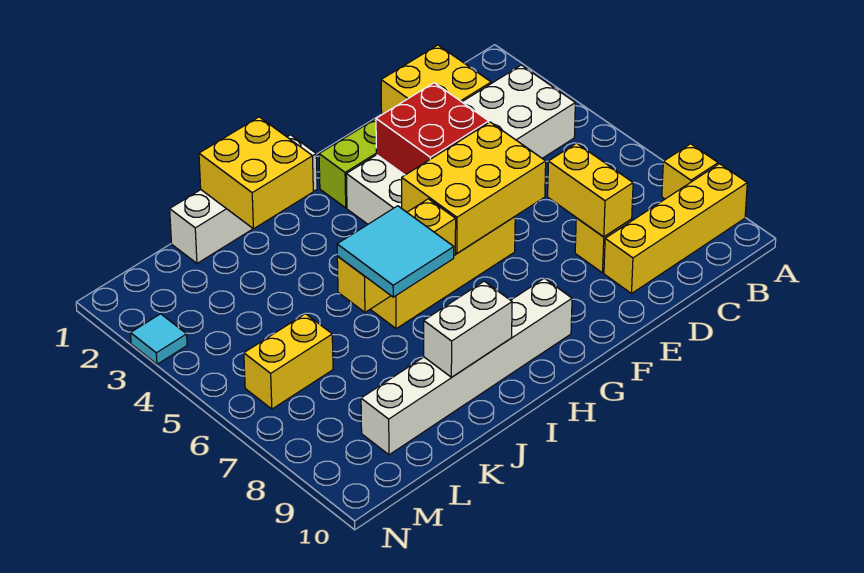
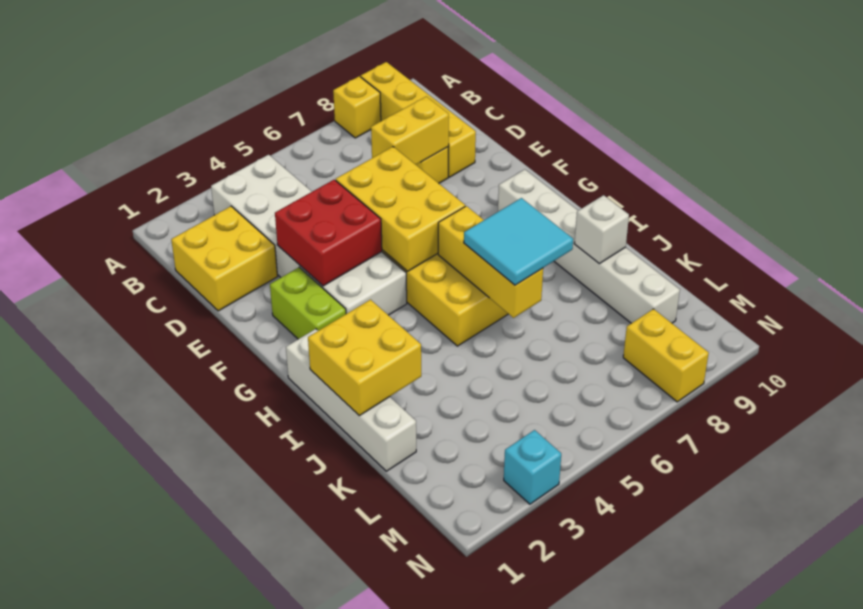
white brick I9:J9 level 2 -> white brick J9 level 2
yellow brick L6:M6 level 1 -> yellow brick M8:N8 level 1
cyan tile N3 level 1 -> cyan brick N3 level 1

